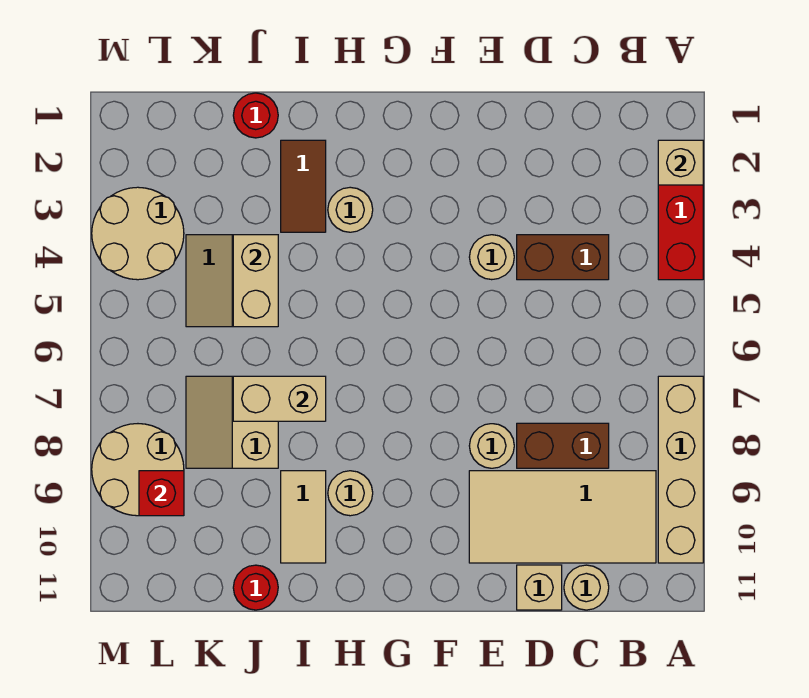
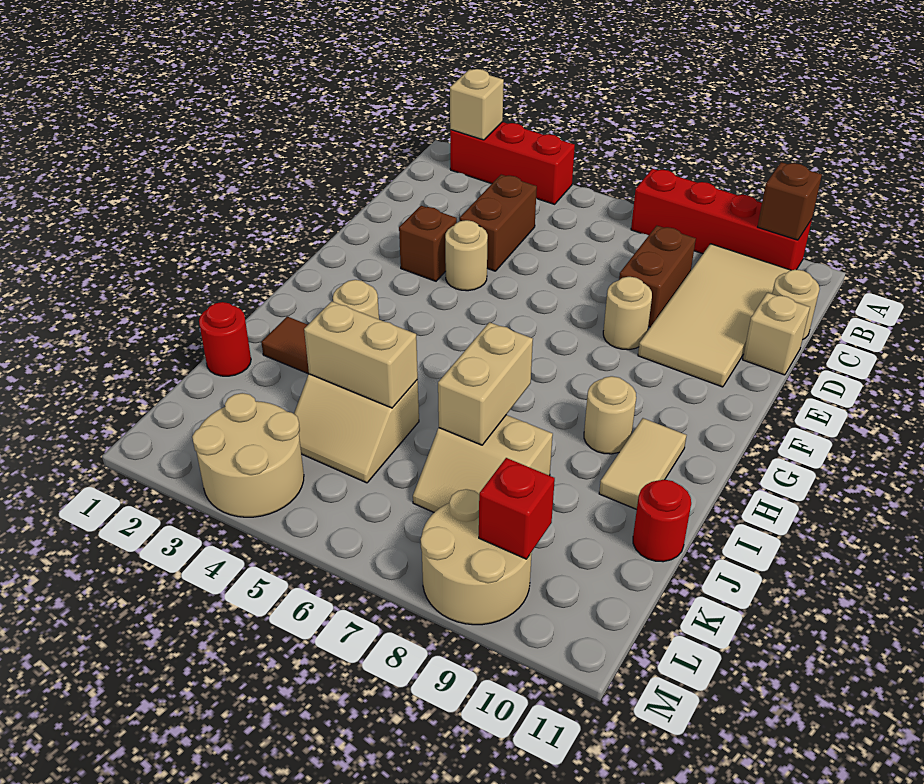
tan brick A7:A10 level 1 -> red brick A7:A10 level 1
none -> brown brick A10 level 2
none -> brown brick E3 level 1
tan tile I9:I10 level 1 -> tan tile H10:I10 level 1

